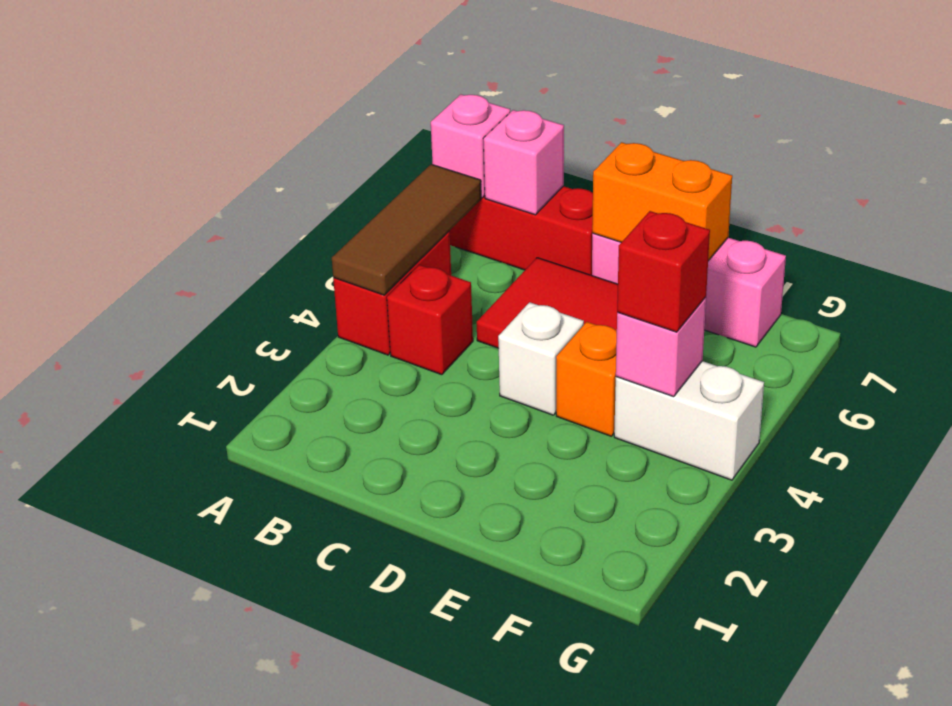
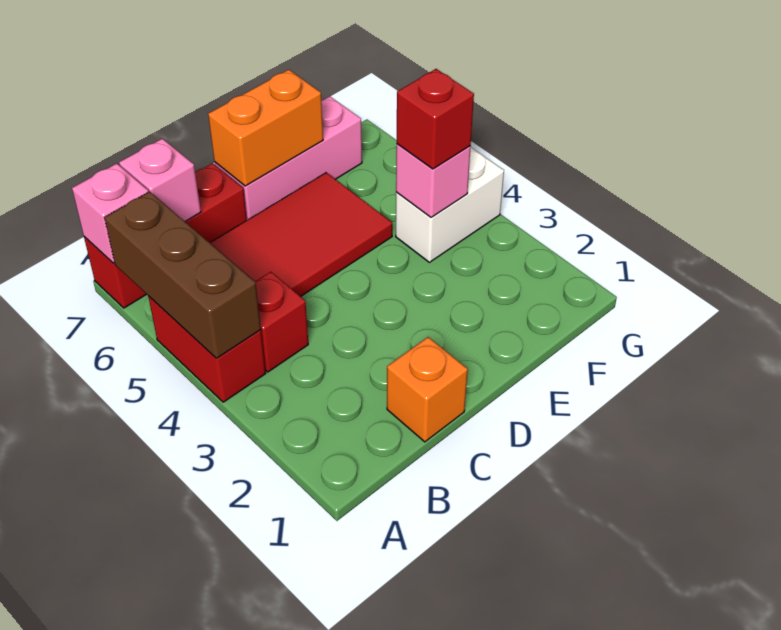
brown tile A4:A6 level 2 -> brown brick A4:A6 level 2
white brick D4 level 1 -> none
orange brick E4 level 1 -> orange brick C1 level 1

